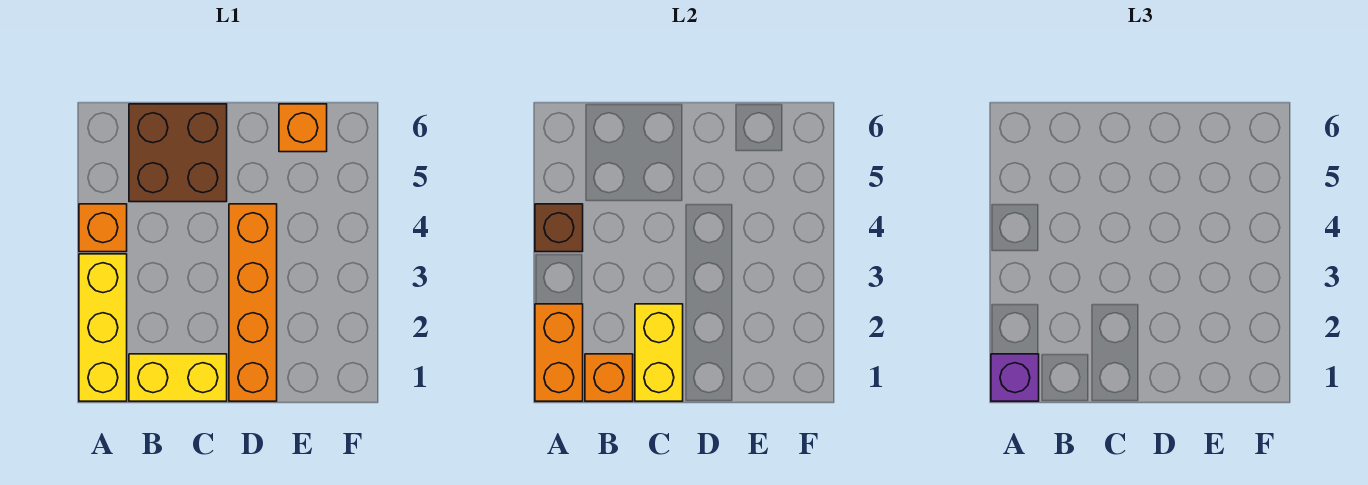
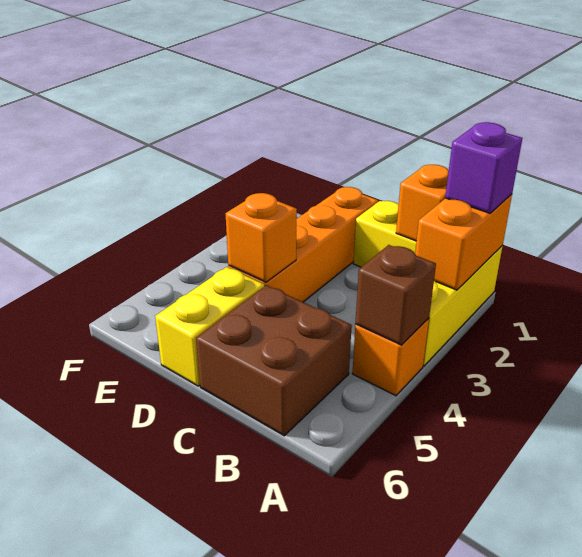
yellow brick C1:C2 level 2 -> yellow brick D5:D6 level 1
orange brick E6 level 1 -> orange brick D4 level 2

